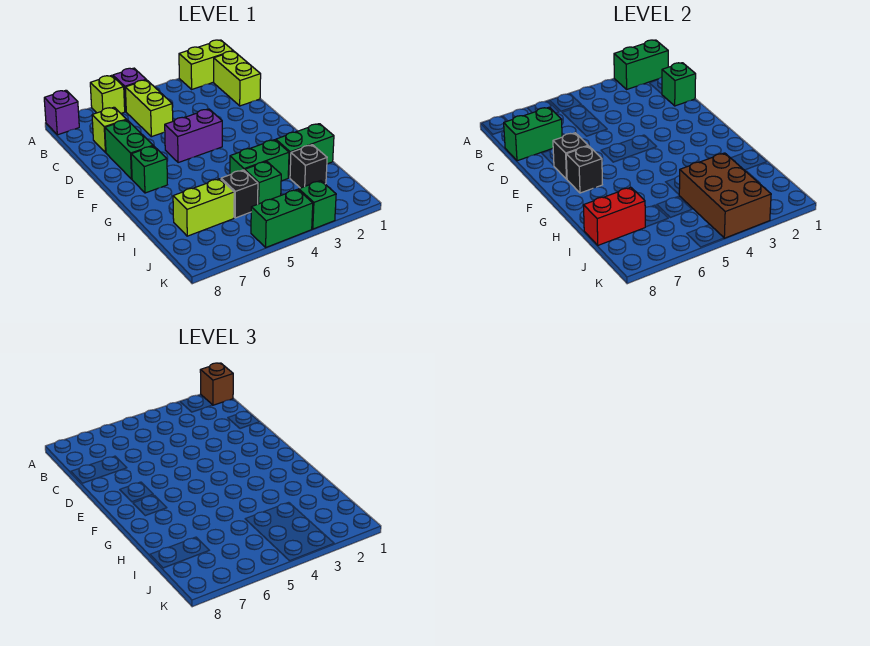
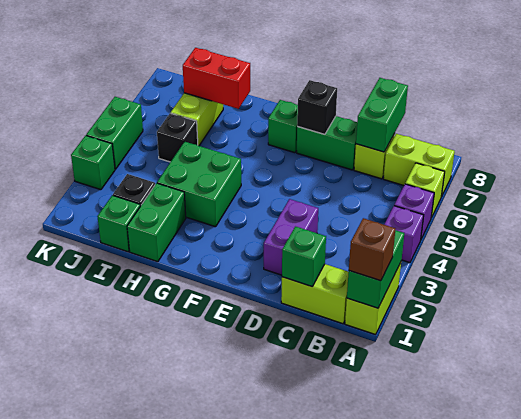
purple brick A8 level 1 -> purple brick A4 level 1
lime brick B5:C5 level 1 -> lime brick A7:B7 level 1
purple brick E4:E5 level 1 -> purple brick D2:D3 level 1
black brick F7 level 2 -> none
green brick H3:H4 level 1 -> green brick G3:H4 level 1
brown brick I3:K4 level 2 -> none
green brick I4 level 1 -> green brick I1 level 1
red brick I7:I8 level 2 -> red brick H7:I7 level 2

